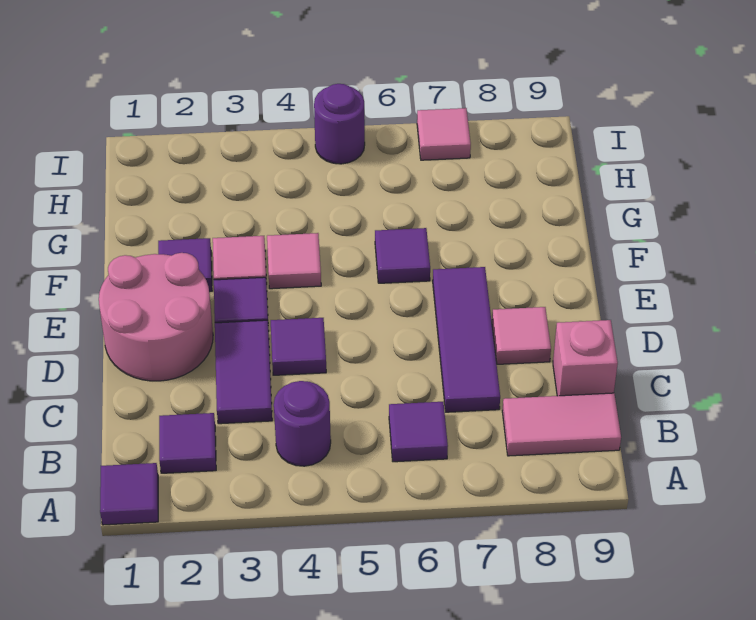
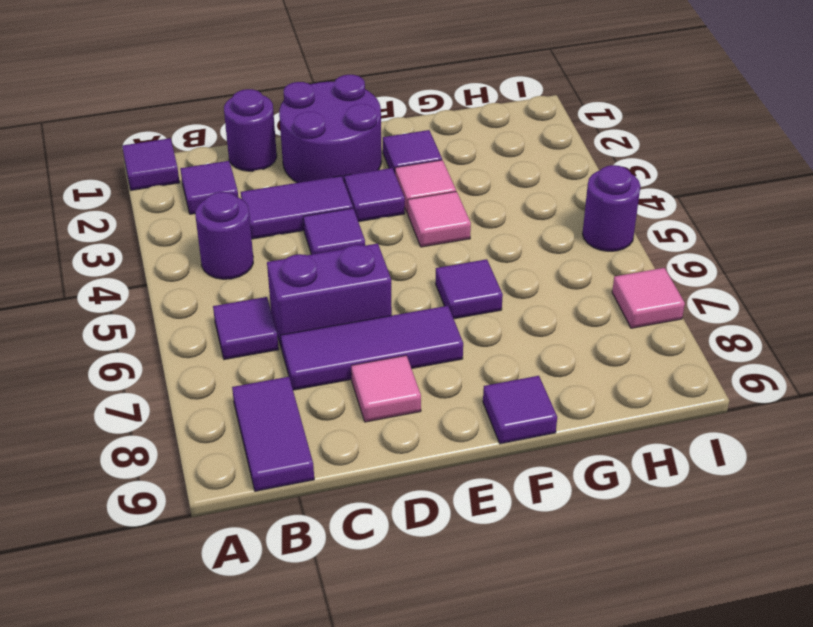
pink tile B8:B9 level 1 -> purple tile B8:B9 level 1
none -> purple round brick C1 level 1
none -> purple brick C6:D6 level 1
pink brick C9 level 1 -> none
pink round brick D1:E2 level 1 -> purple round brick D1:E2 level 1
none -> purple tile F9 level 1

